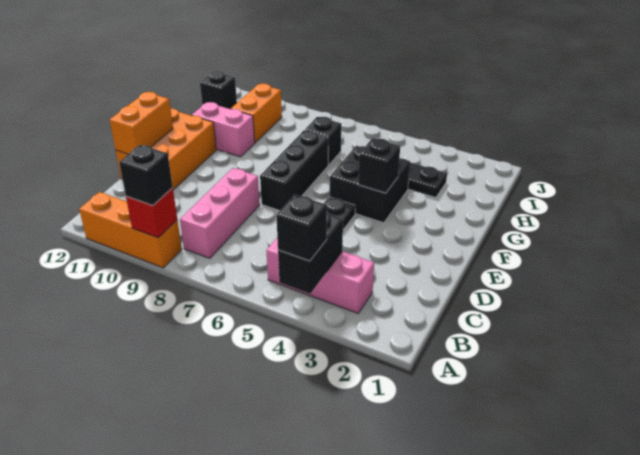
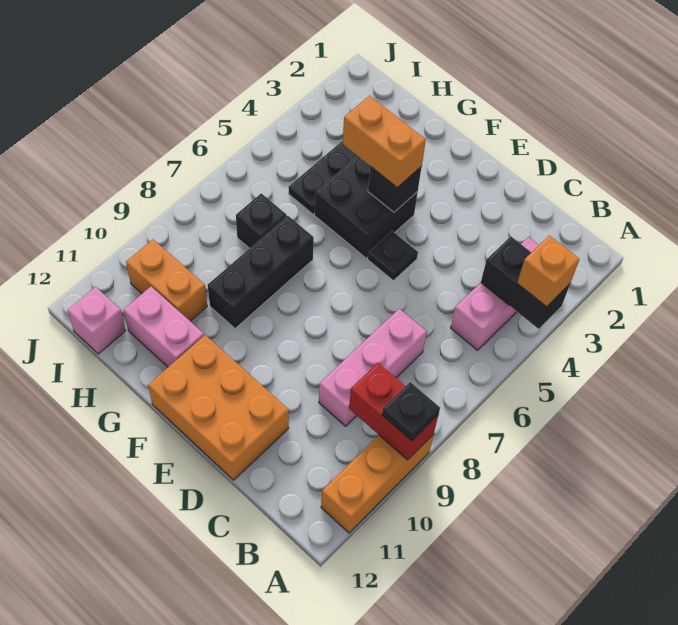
black brick A4 level 3 -> orange brick A4 level 3
red brick A9 level 2 -> red brick A9:B9 level 2
black brick A9 level 3 -> black plate A9 level 3
pink brick B8:D8 level 1 -> pink brick C7:C9 level 1
orange brick D12:E12 level 2 -> orange brick F4:G4 level 3
black brick E7:G7 level 1 -> black brick G7:G9 level 1
pink brick G10:G11 level 1 -> pink brick G11:H11 level 1
black brick I12 level 1 -> pink brick I12 level 1

